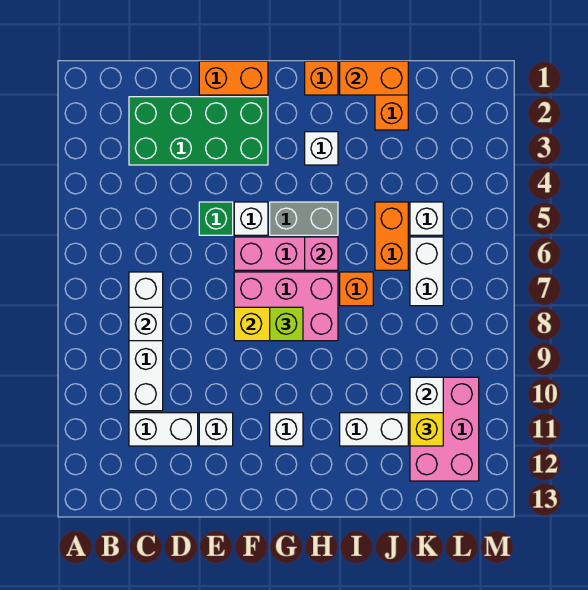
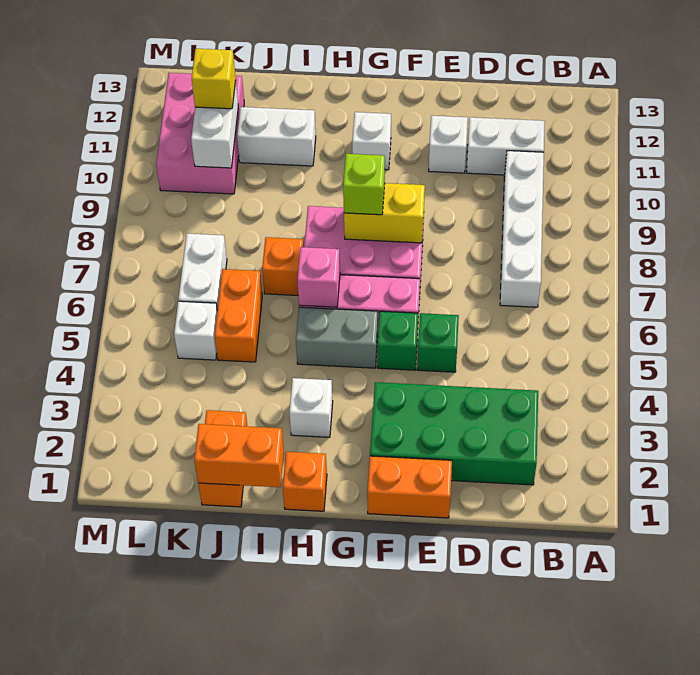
white brick C8 level 2 -> none
white brick F5 level 1 -> green brick F5 level 1

